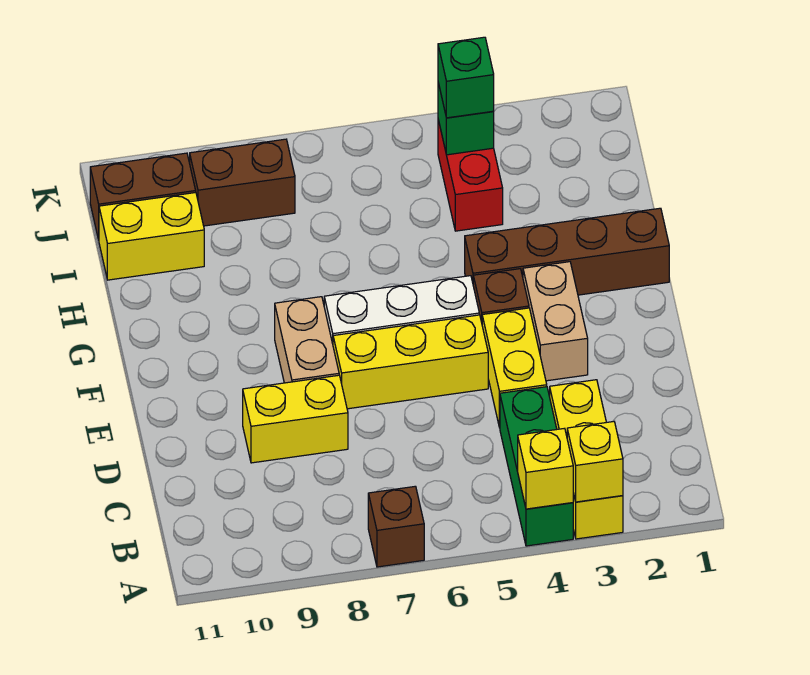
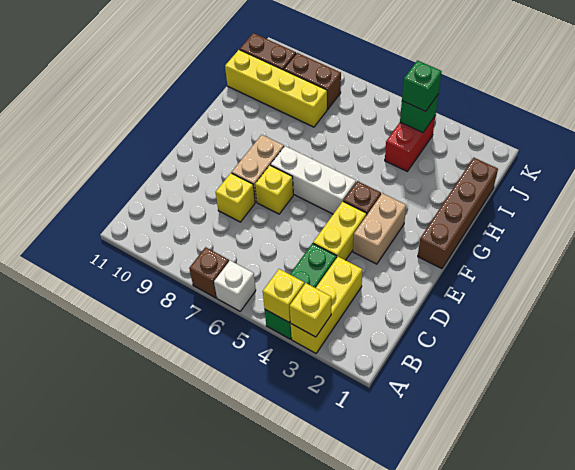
none -> white brick A6 level 1
yellow brick D8:D9 level 1 -> yellow brick D8 level 1
yellow brick E5:E7 level 1 -> yellow brick E7 level 1
brown brick G1:G4 level 1 -> brown brick F1:I1 level 1
yellow brick I10:I11 level 1 -> yellow brick I8:I11 level 1

